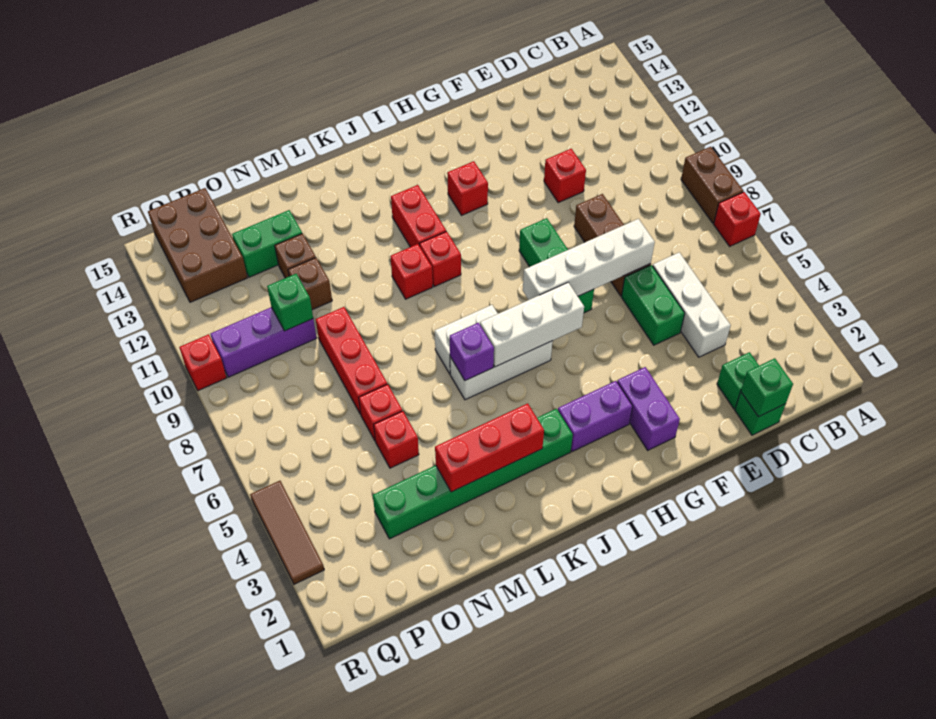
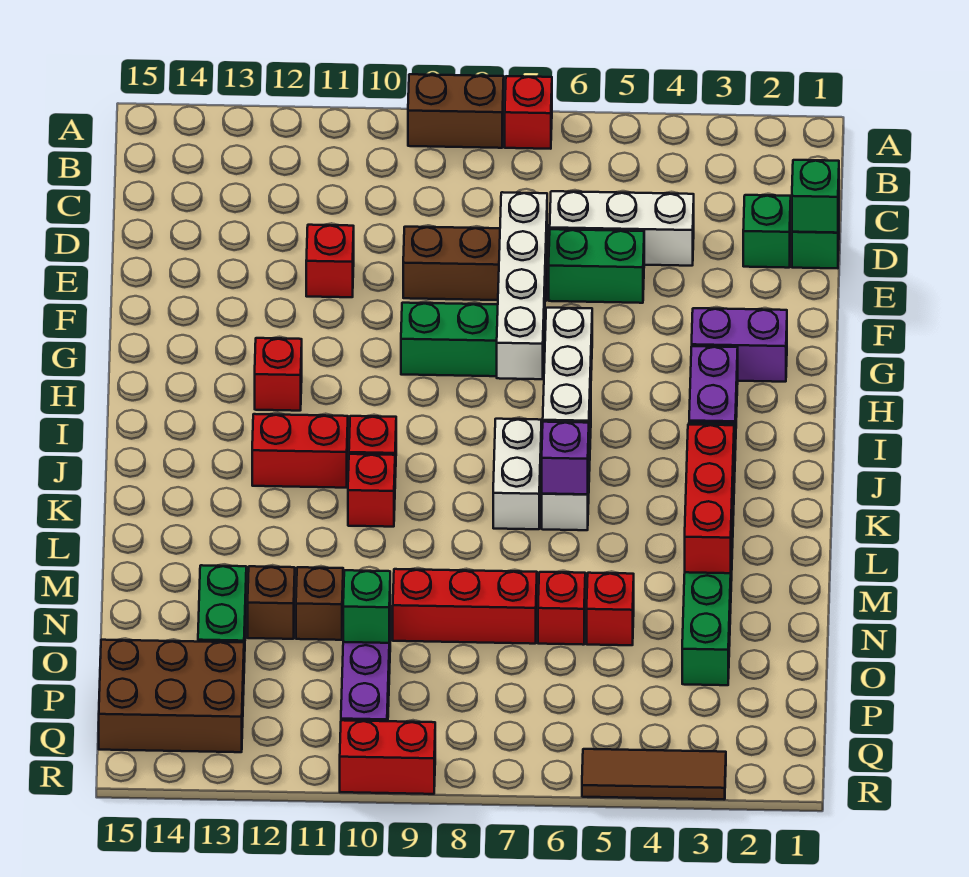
red brick R10 level 1 -> red brick R9:R10 level 1

